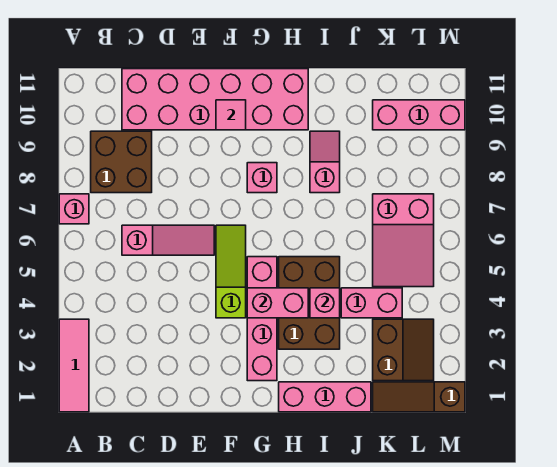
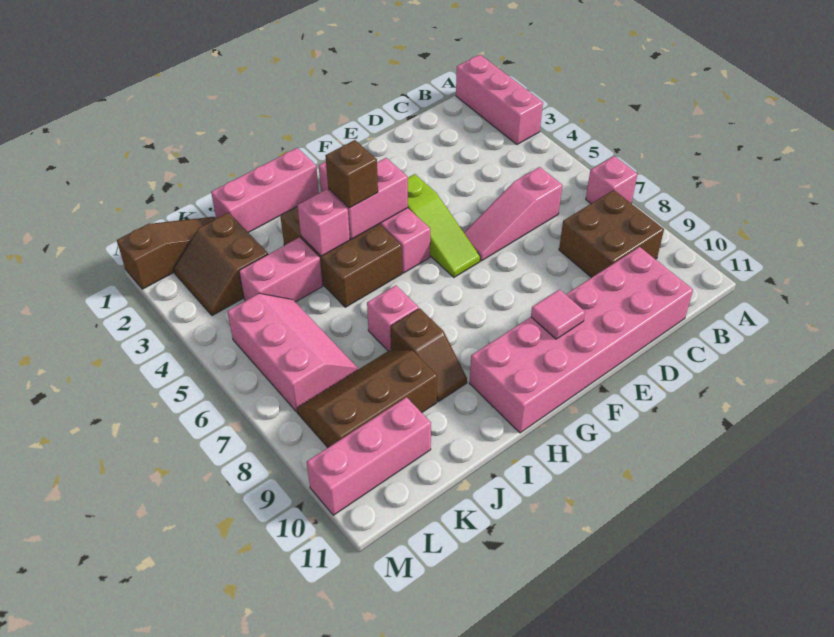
pink tile A1:A3 level 1 -> pink brick A1:A3 level 1
pink brick G8 level 1 -> pink brick I7 level 1
none -> brown brick H4 level 3
pink slope I8:I9 level 1 top 8 -> brown slope I8:I9 level 1 top 8
none -> brown slope J8:L9 level 1 top 9
pink slope K5:L7 level 1 top 7 -> pink slope K5:L7 level 1 top L

